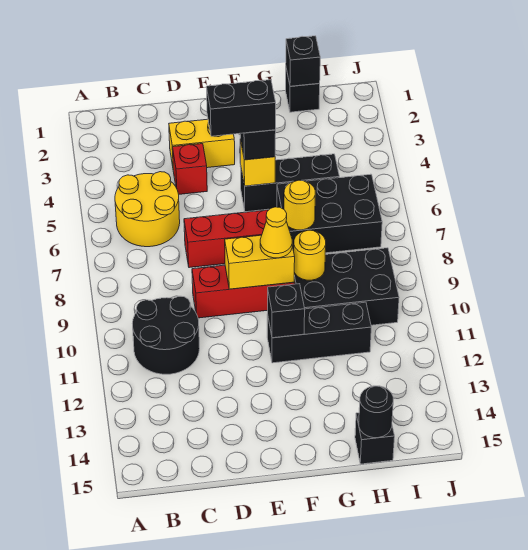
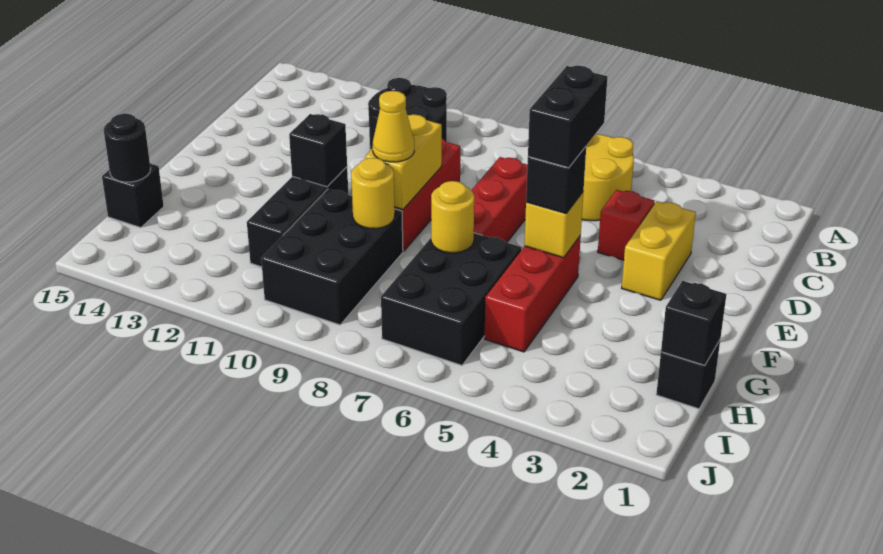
black brick F5:H5 level 1 -> red brick F5:H5 level 1

